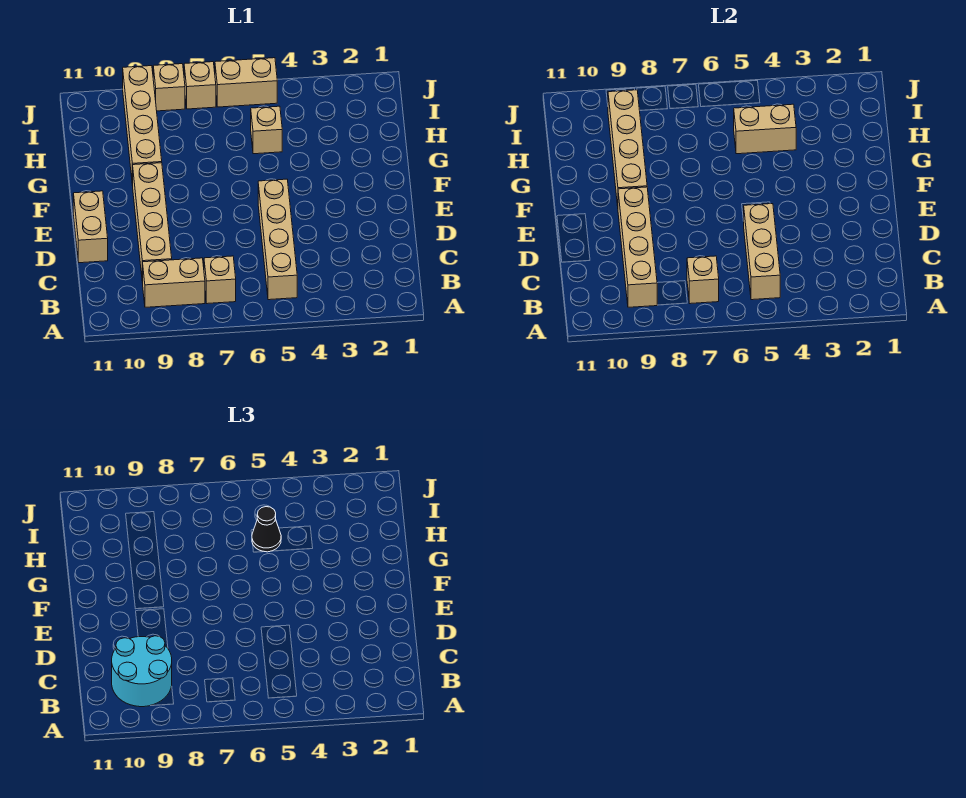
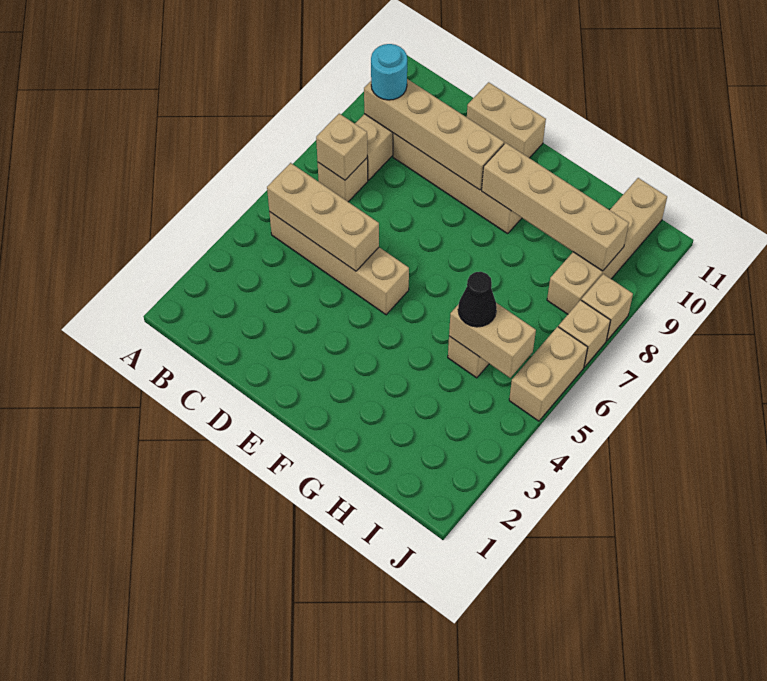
cyan round brick B9:C10 level 3 -> cyan round brick B9 level 3
tan brick G9:J9 level 1 -> tan brick I8:I11 level 1
tan brick H4:H5 level 2 -> tan brick H5:I5 level 2

